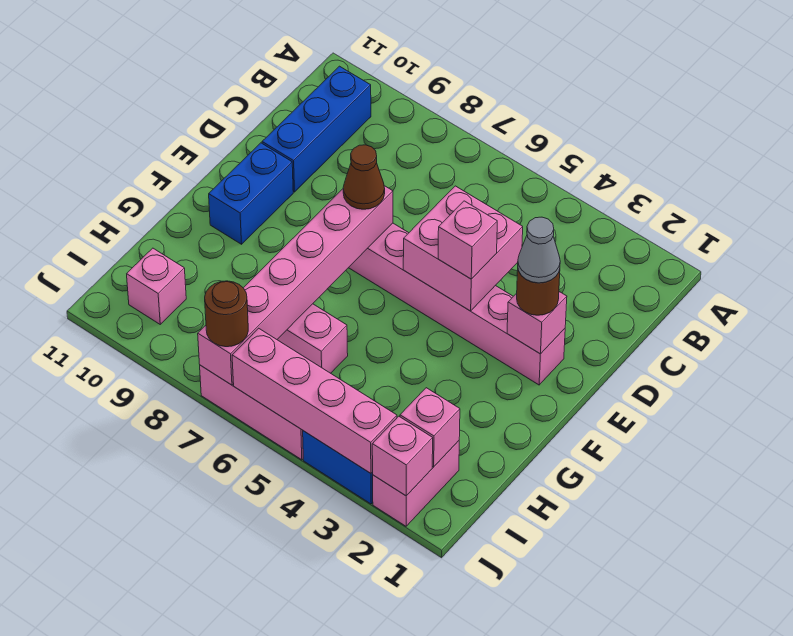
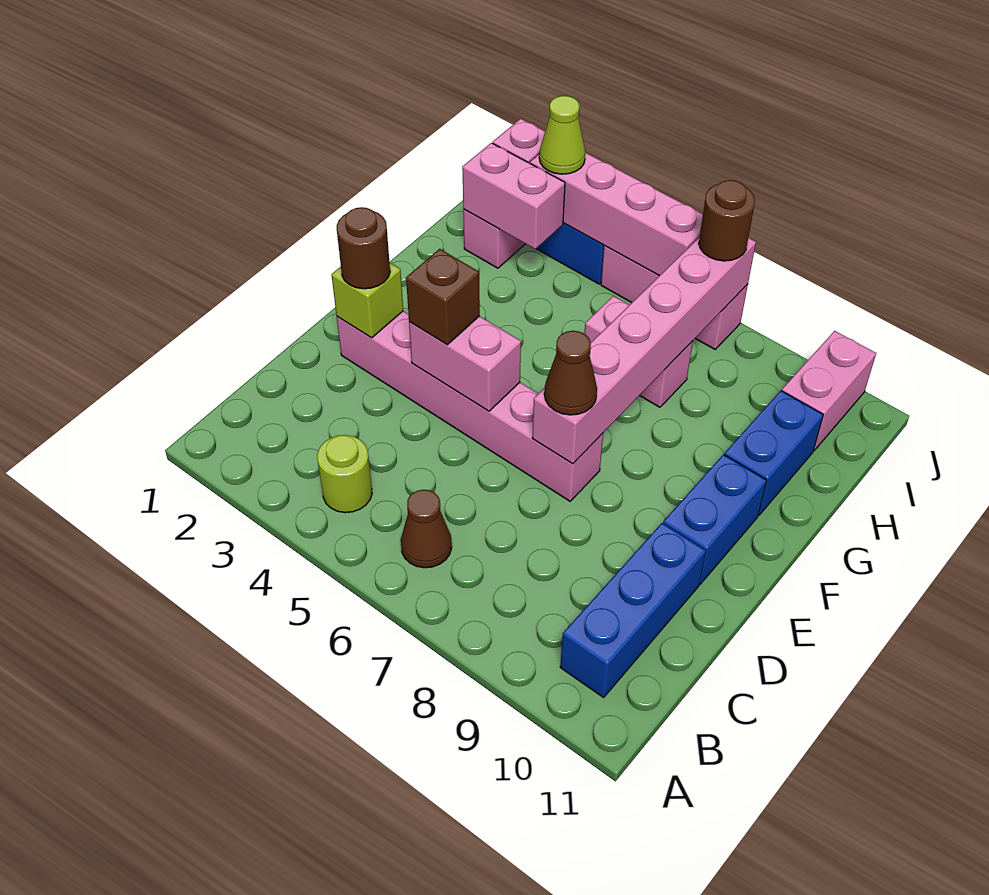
none -> lime round brick B4 level 1
none -> brown cone B6 level 1
pink brick D4:E5 level 2 -> pink brick E4:E5 level 2
pink brick E2 level 2 -> lime brick E2 level 2
grey cone E2 level 4 -> none
pink brick E4 level 3 -> brown brick E4 level 3
none -> blue brick G10:H10 level 1
pink brick I2 level 2 -> pink brick I2:I3 level 2
pink brick I10 level 1 -> pink brick I10:J10 level 1
none -> lime cone J3 level 3

